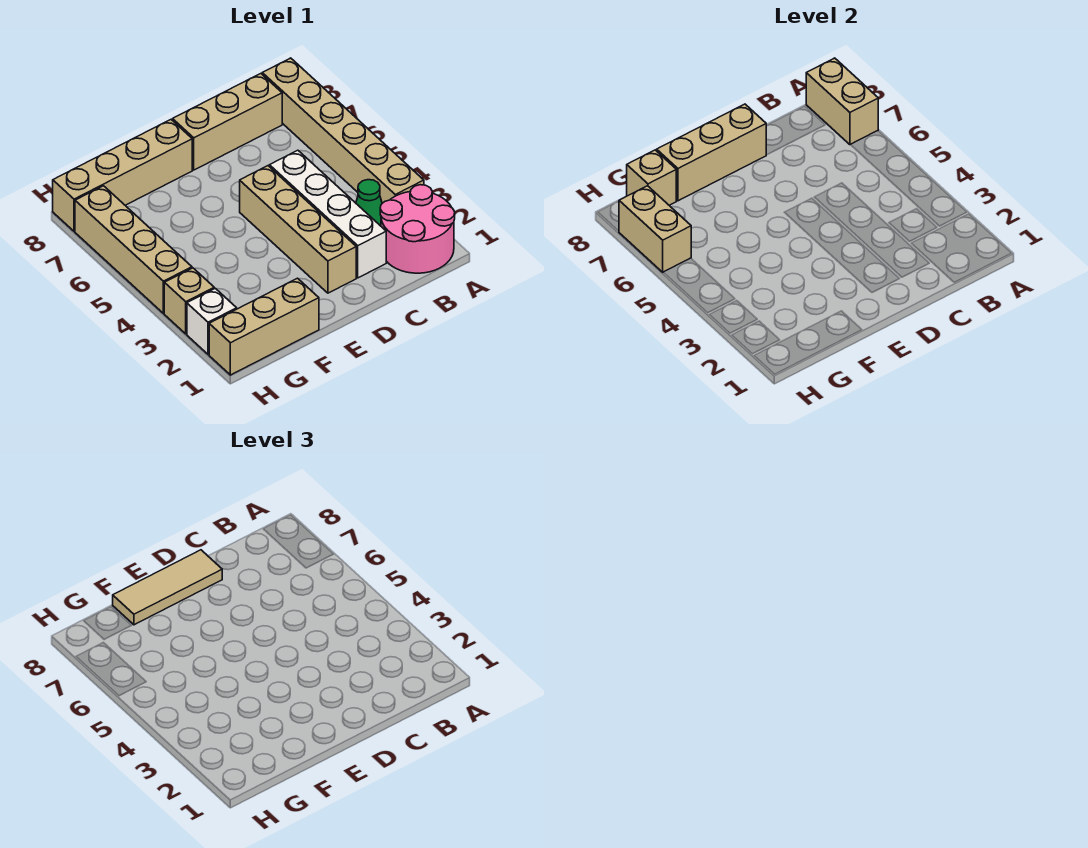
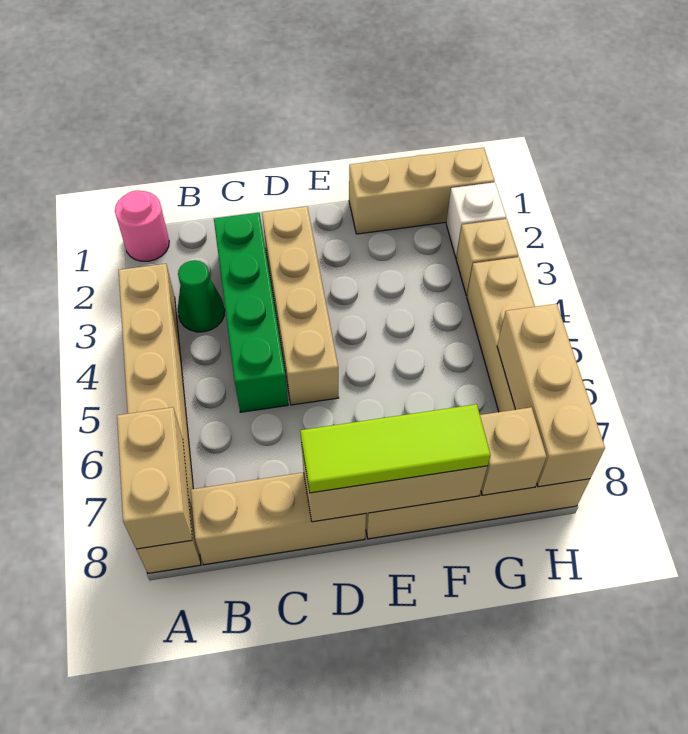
pink round brick A1:B2 level 1 -> pink round brick A1 level 1
white brick C2:C5 level 1 -> green brick C2:C5 level 1
tan tile D8:F8 level 3 -> lime tile D8:F8 level 3
tan brick H6:H7 level 2 -> tan brick H6:H8 level 2

